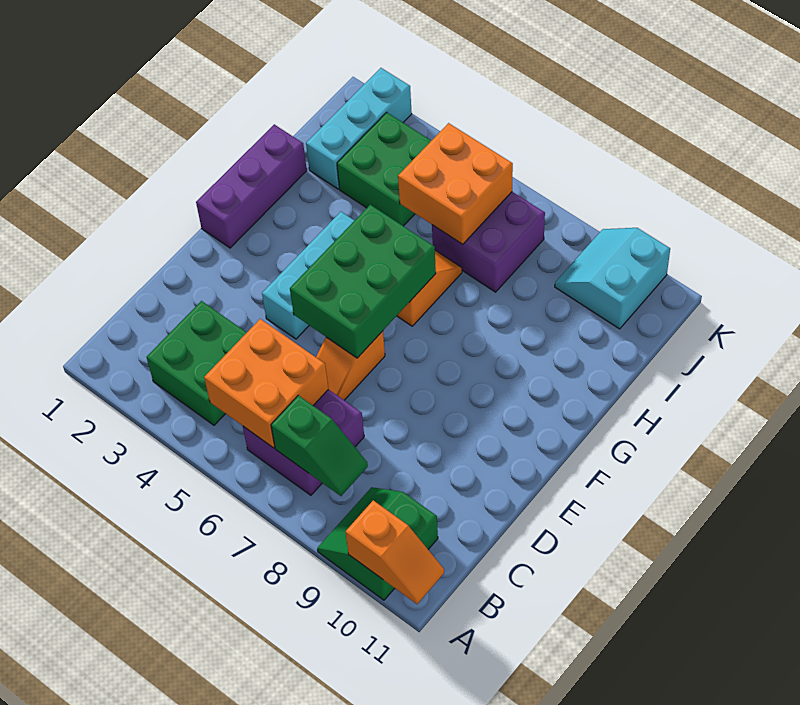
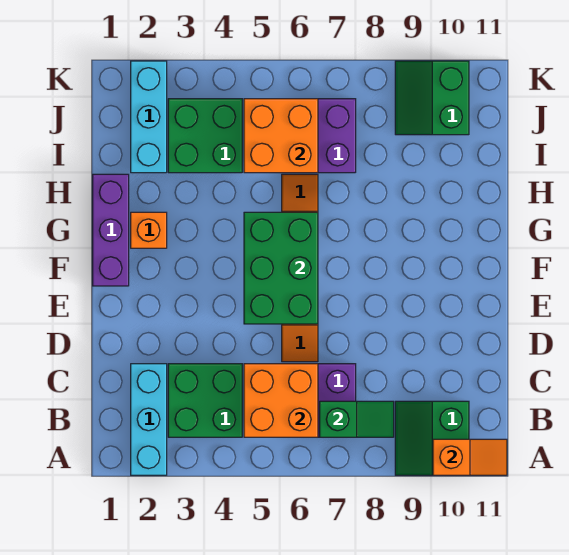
cyan brick E4:G4 level 1 -> cyan brick A2:C2 level 1
none -> orange brick G2 level 1
cyan slope J9:K10 level 1 top 10 -> green slope J9:K10 level 1 top 10

